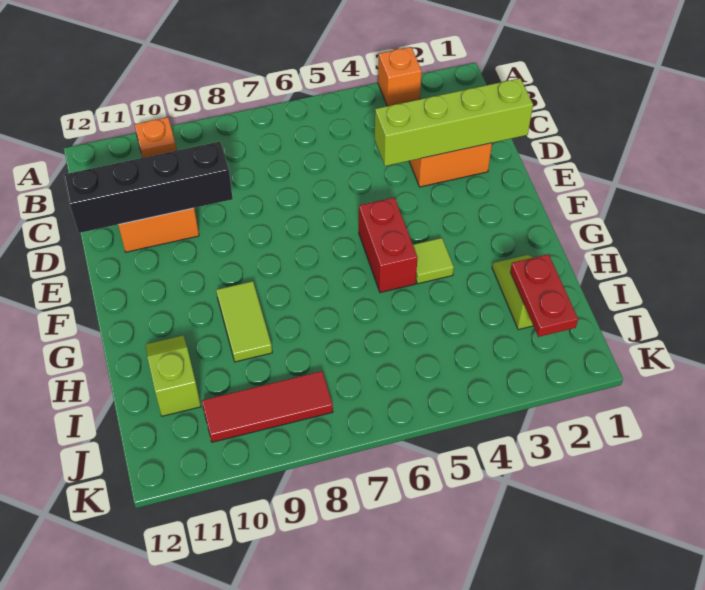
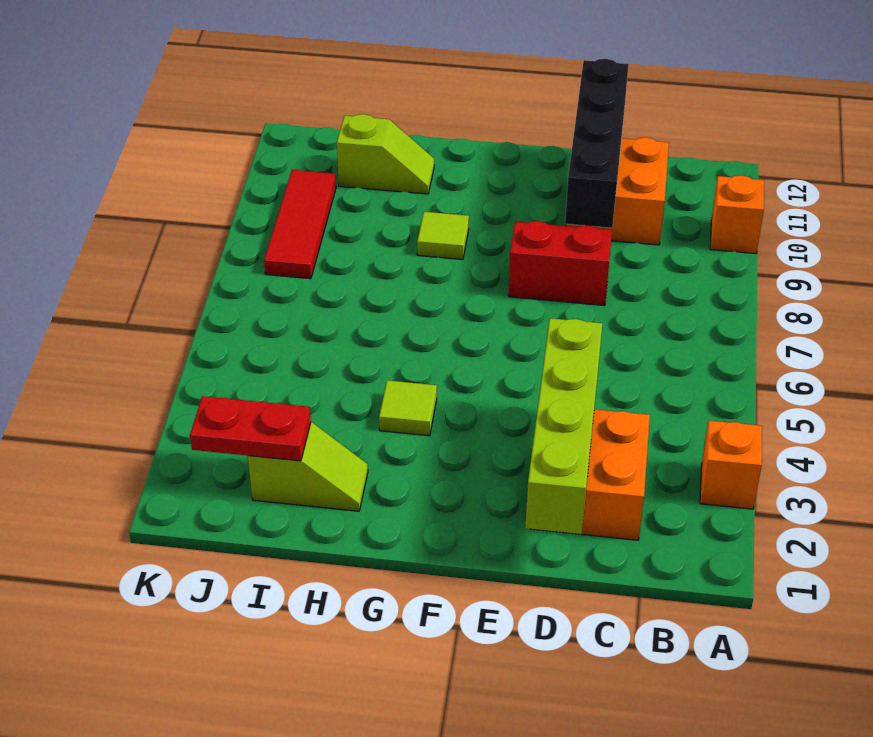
orange plate A10 level 1 -> orange brick A10 level 1
red brick F5:G5 level 1 -> red brick D8:E8 level 1
lime tile G9:H9 level 1 -> lime tile G9 level 1

